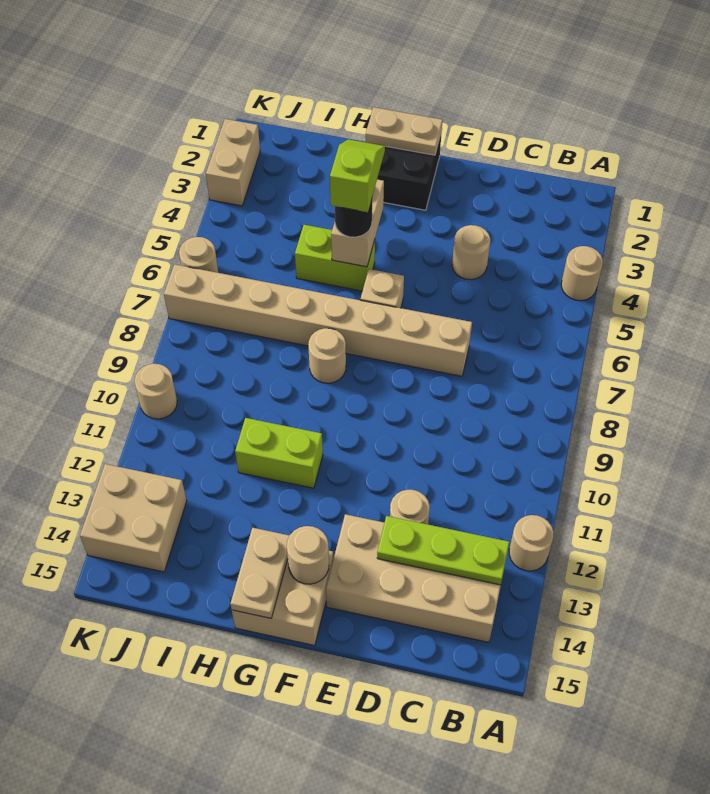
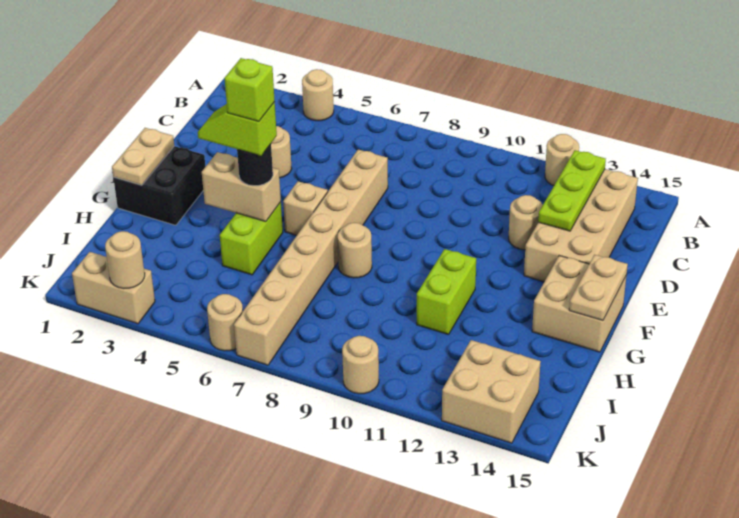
tan round brick F14 level 2 -> tan round brick K3 level 2
none -> lime brick G5 level 5
tan plate G14:G15 level 2 -> tan plate F15:G15 level 2

